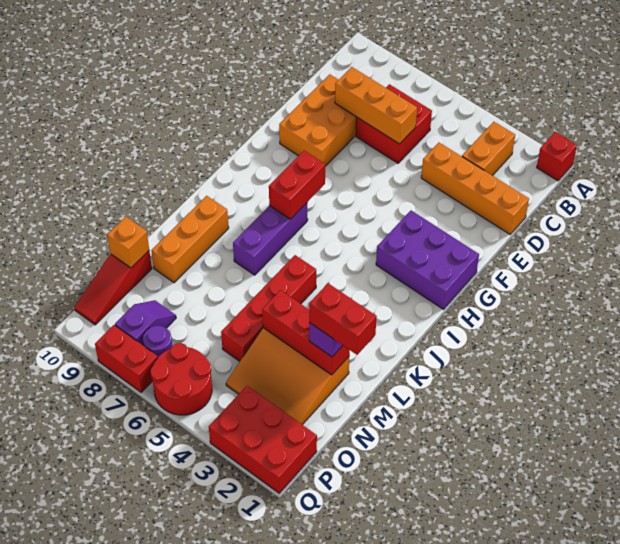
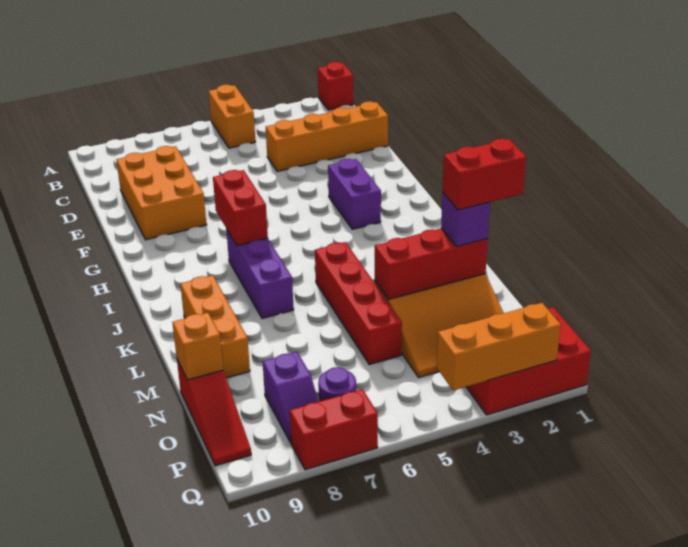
orange brick B3:C3 level 1 -> orange brick A5:B5 level 1
red brick C6:D7 level 1 -> none
orange brick D6:D8 level 2 -> orange brick Q2:Q4 level 2
purple brick G1:H3 level 1 -> purple brick G3:H3 level 1
purple slope O8:P8 level 1 top P -> purple slope O8:P8 level 1 top O
red round brick P5:Q6 level 1 -> none

